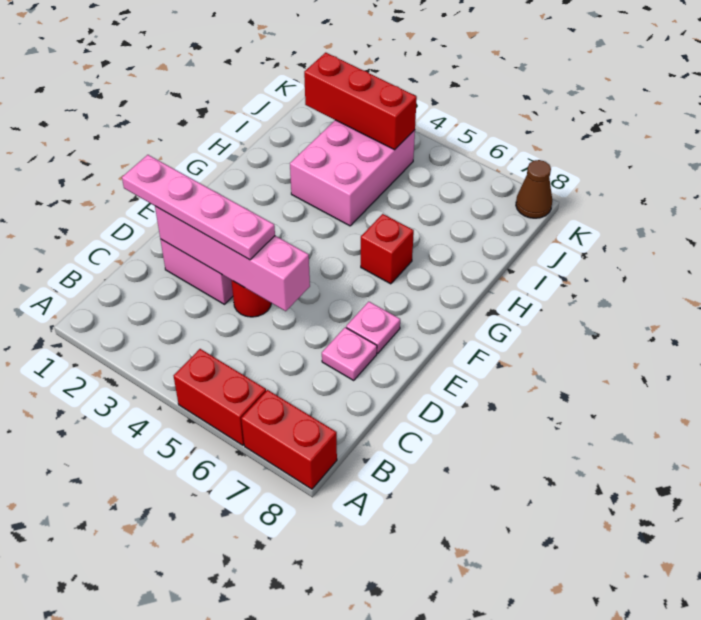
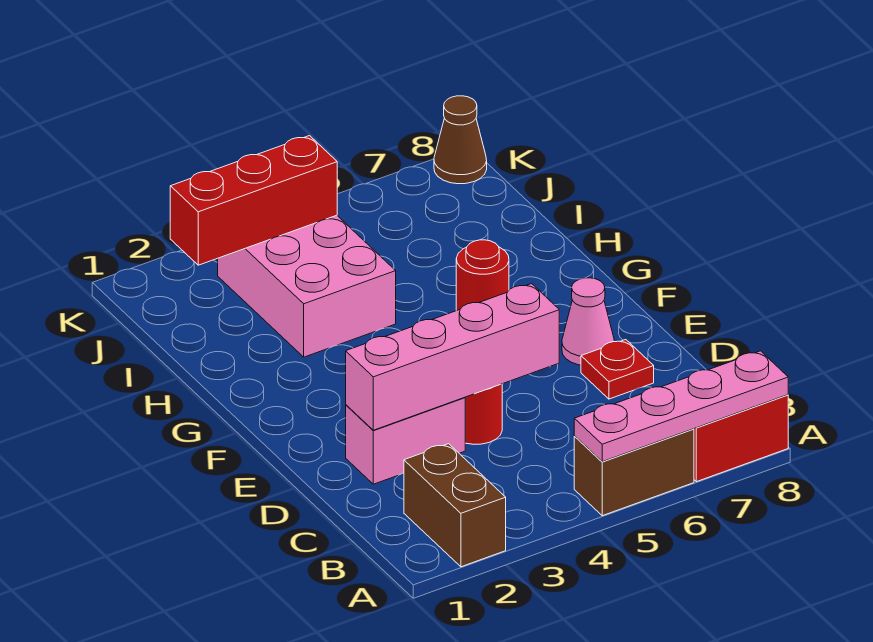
none -> brown brick A2:B2 level 1
red brick A5:A6 level 1 -> brown brick A5:A6 level 1
pink plate D1:D4 level 3 -> pink plate A5:A8 level 2
pink plate D7 level 1 -> red plate D7 level 1
pink plate E7 level 1 -> pink cone E7 level 1
red brick G6 level 1 -> red round brick G6 level 1

